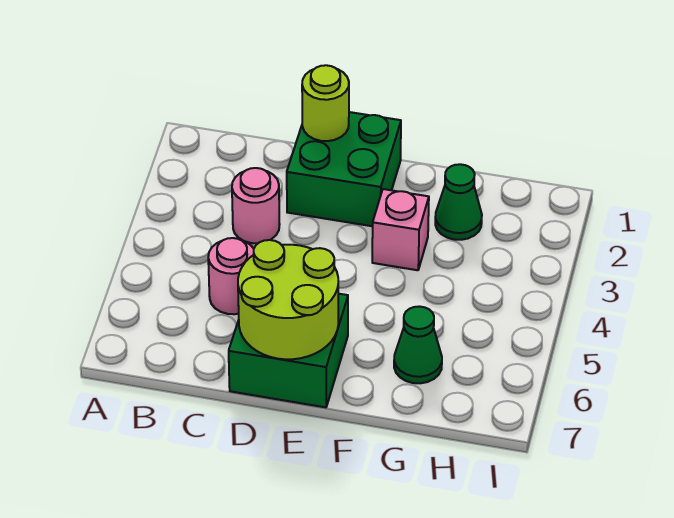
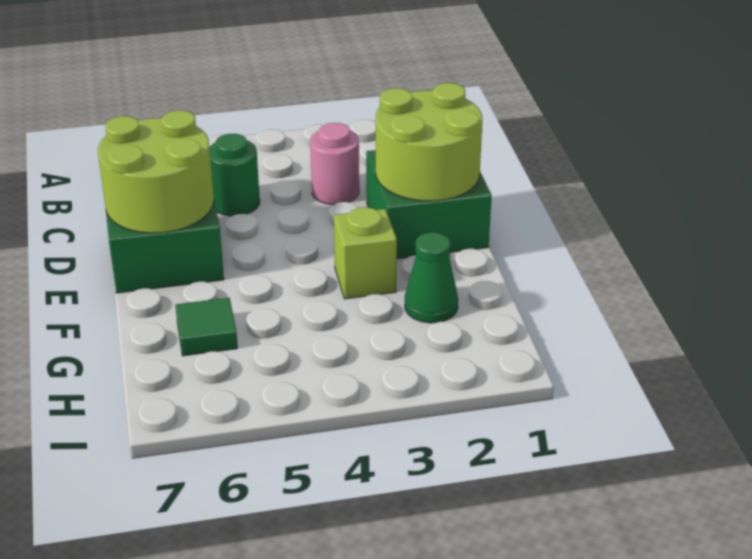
pink round brick C5 level 1 -> green round brick C5 level 1
lime round brick D1 level 2 -> lime round brick D1:E2 level 2
pink brick F3 level 1 -> lime brick F3 level 1
green cone G6 level 1 -> green tile G6 level 1

